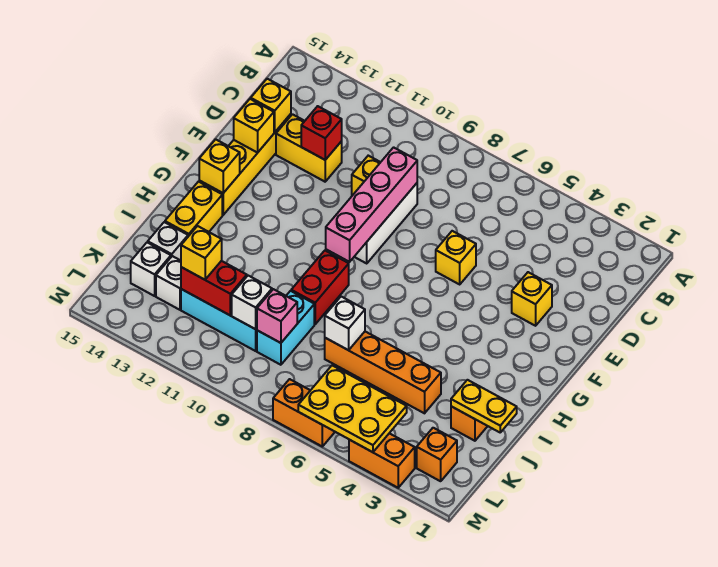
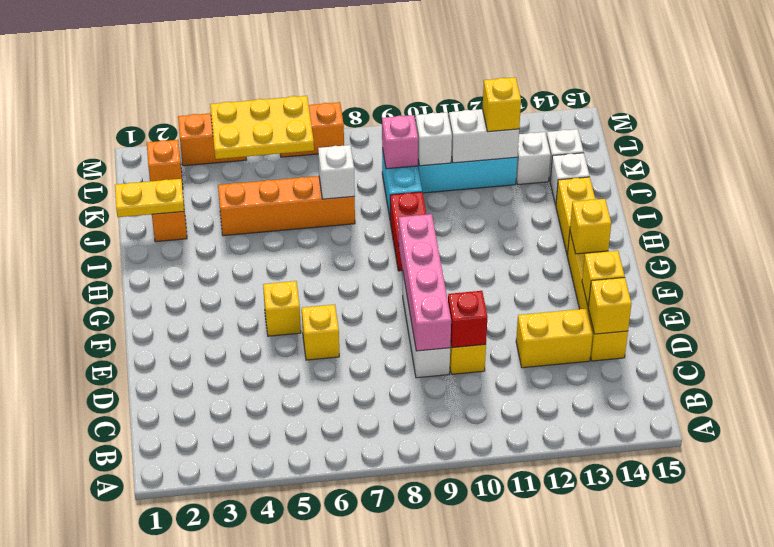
red brick D12 level 2 -> red brick D10 level 2
yellow brick E3 level 1 -> yellow brick F5 level 1
red brick K11:K12 level 2 -> white brick K11:K12 level 2

